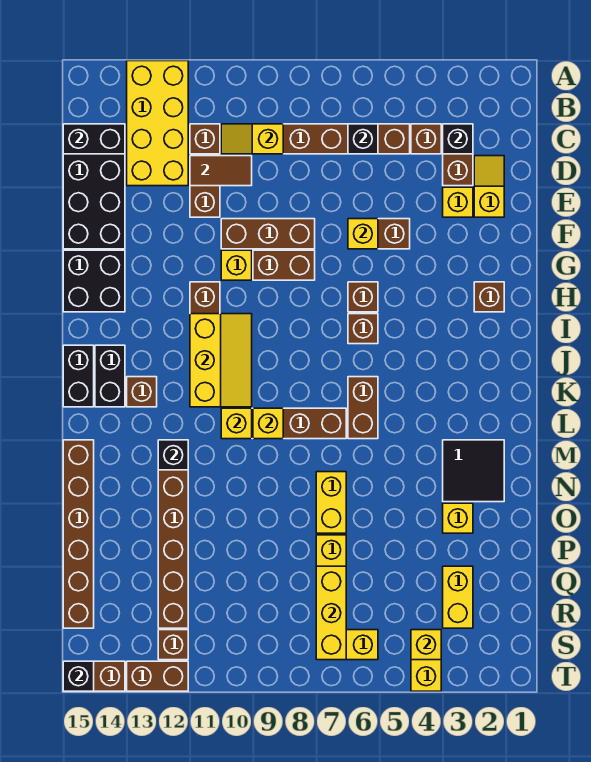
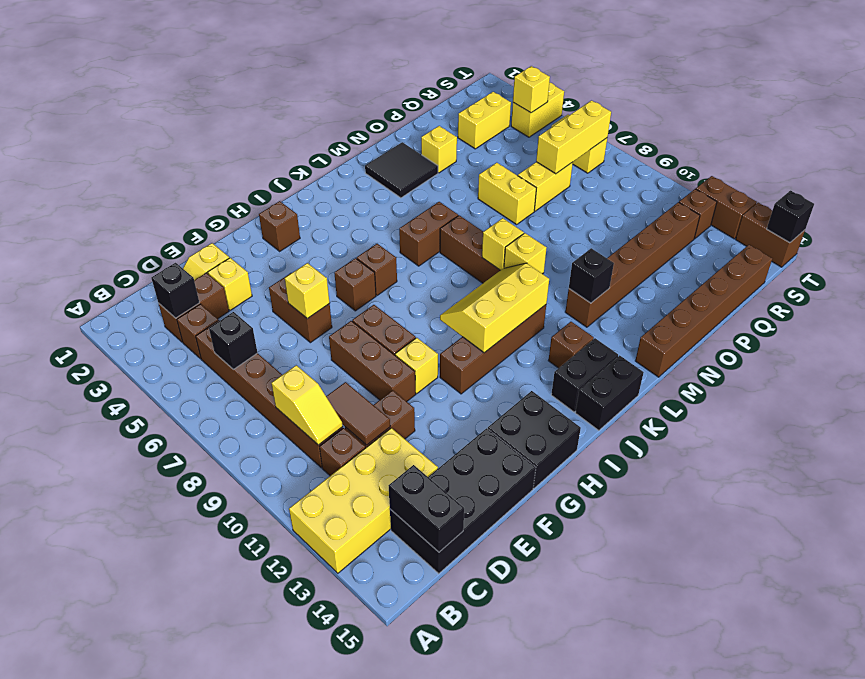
yellow brick N7:O7 level 1 -> yellow brick O6:O7 level 1

